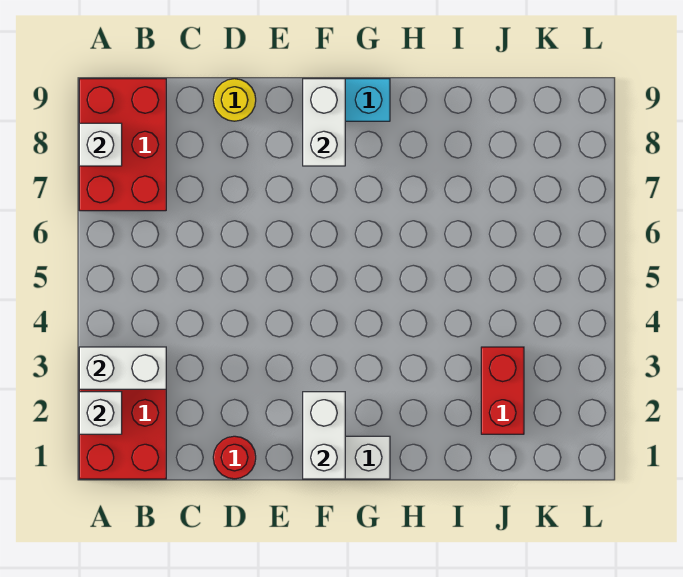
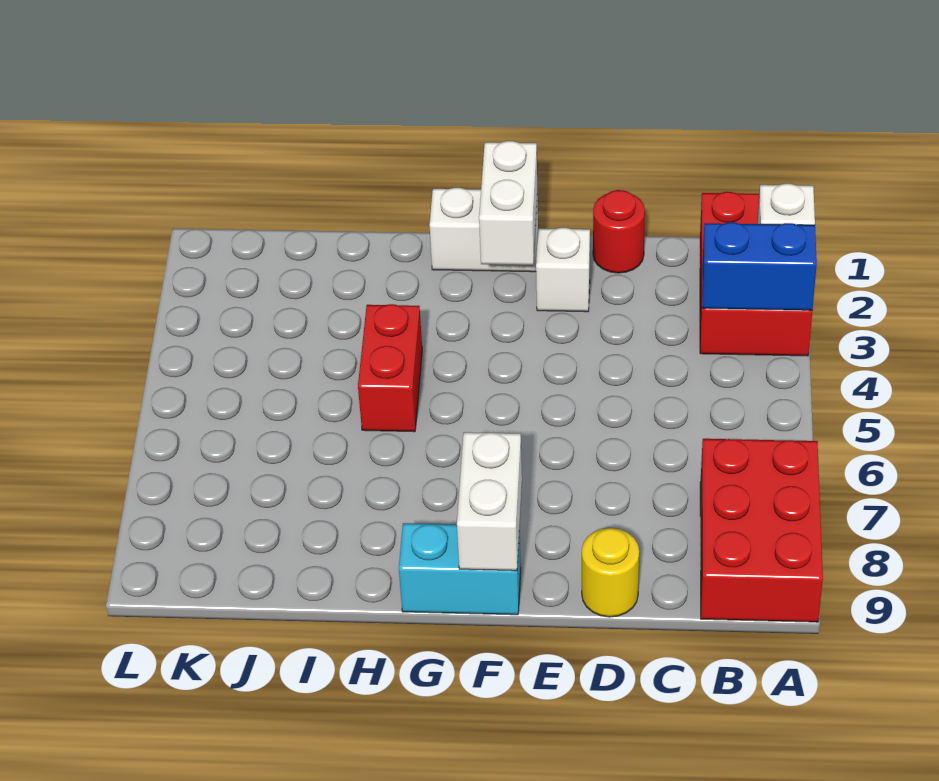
white brick A3:B3 level 2 -> blue brick A3:B3 level 2
white brick A8 level 2 -> white brick E2 level 1
red brick J2:J3 level 1 -> red brick H4:H5 level 1

